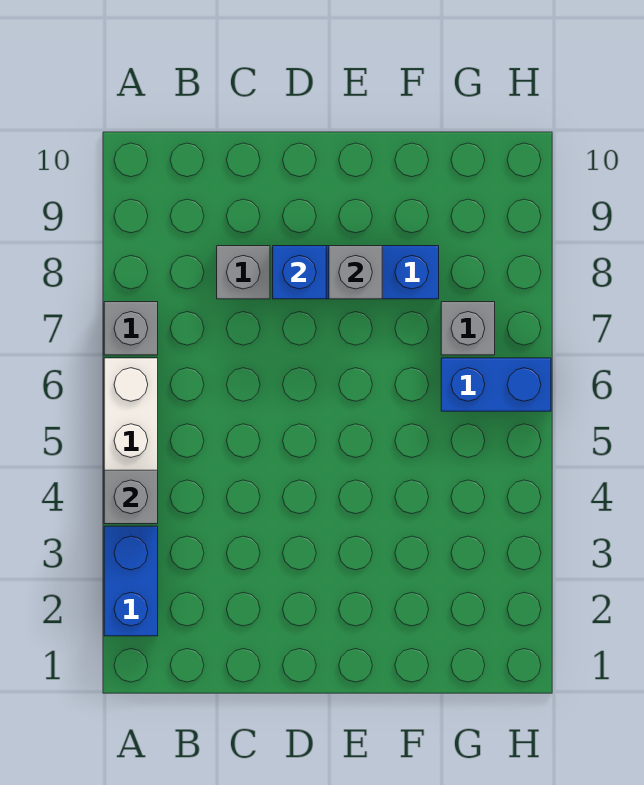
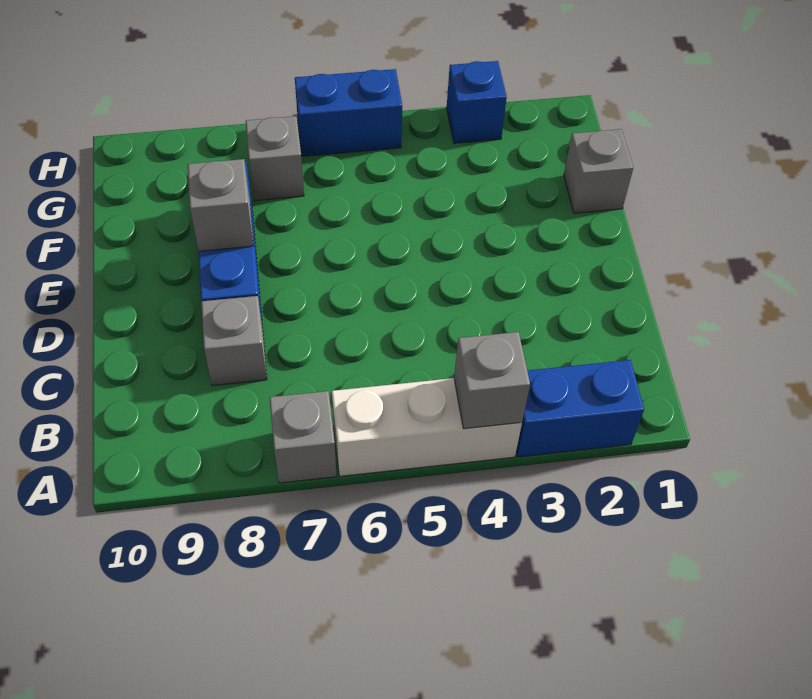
blue brick D8 level 2 -> blue brick H3 level 1
none -> grey brick F1 level 1
blue brick G6:H6 level 1 -> blue brick H5:H6 level 1

